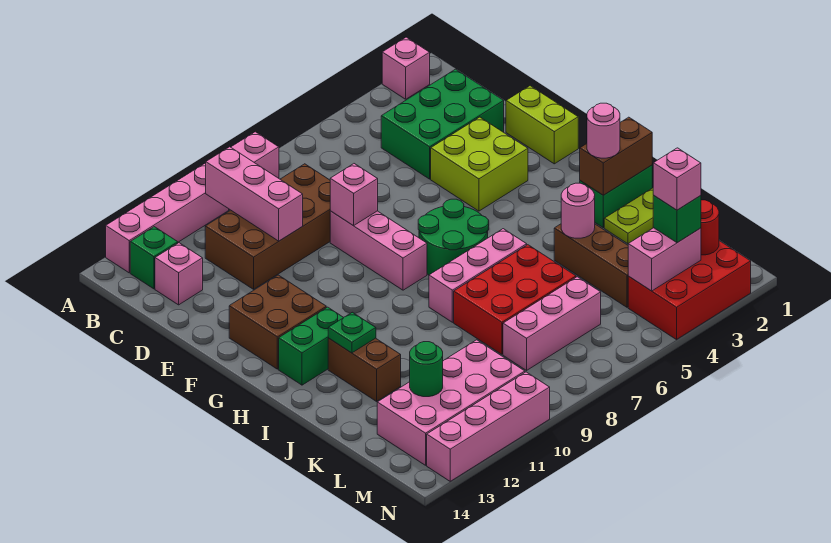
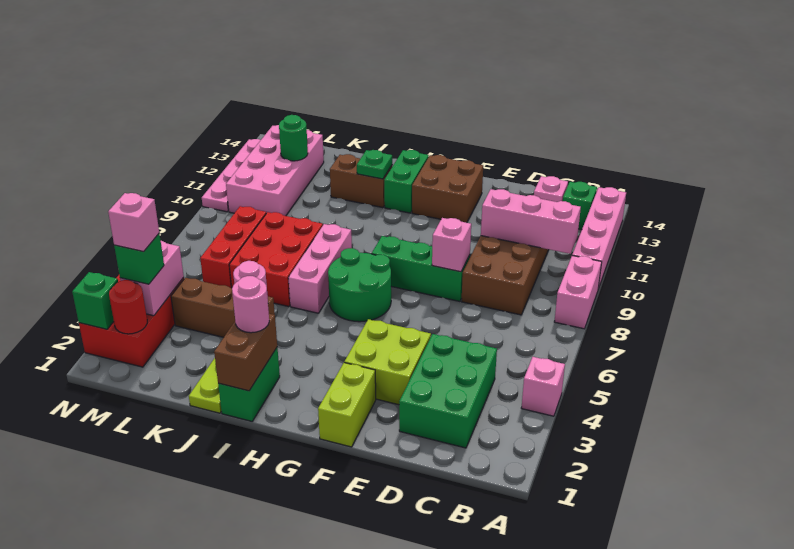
pink brick A2 level 1 -> pink brick A4 level 1
lime brick E1:F1 level 1 -> lime brick F1:F2 level 1
pink brick E8:G8 level 1 -> green brick E8:G8 level 1
pink brick L6:L8 level 1 -> red brick L6:L8 level 1
none -> green brick N2 level 2
pink brick N10:N13 level 1 -> pink plate N10:N13 level 1

